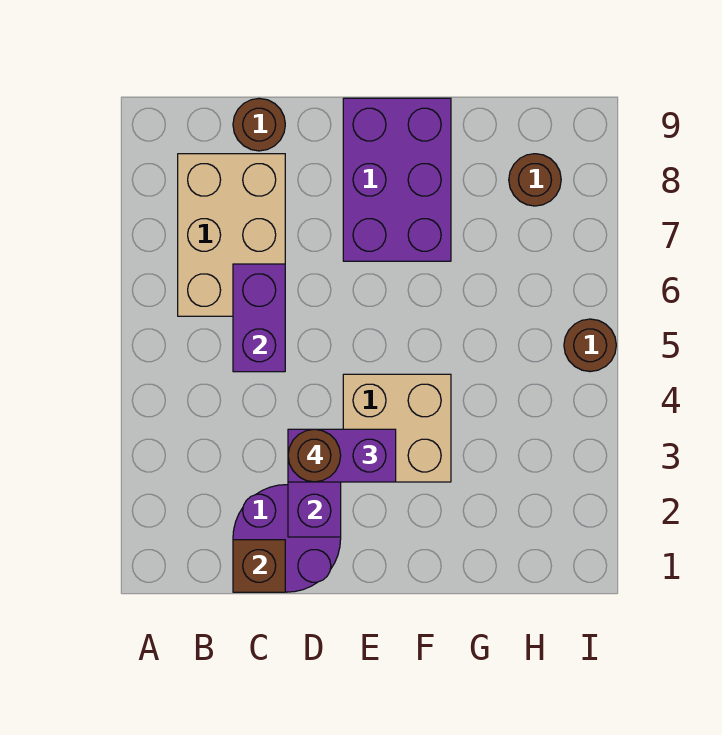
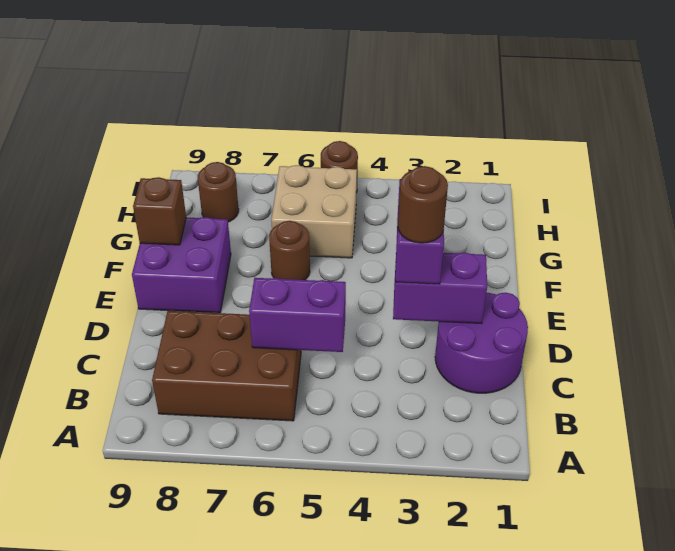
tan brick B6:C8 level 1 -> brown brick B6:C8 level 1
brown brick C1 level 2 -> brown brick F9 level 2
brown round brick C9 level 1 -> brown round brick F6 level 1
tan brick E3:F4 level 1 -> tan brick G5:H6 level 1
purple brick E7:F9 level 1 -> purple brick E8:F9 level 1

